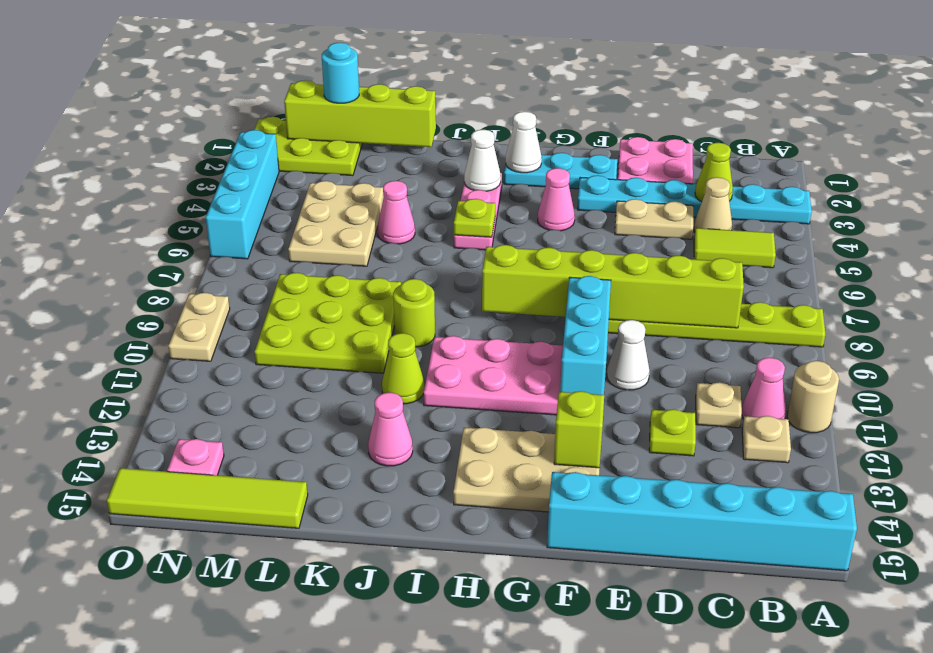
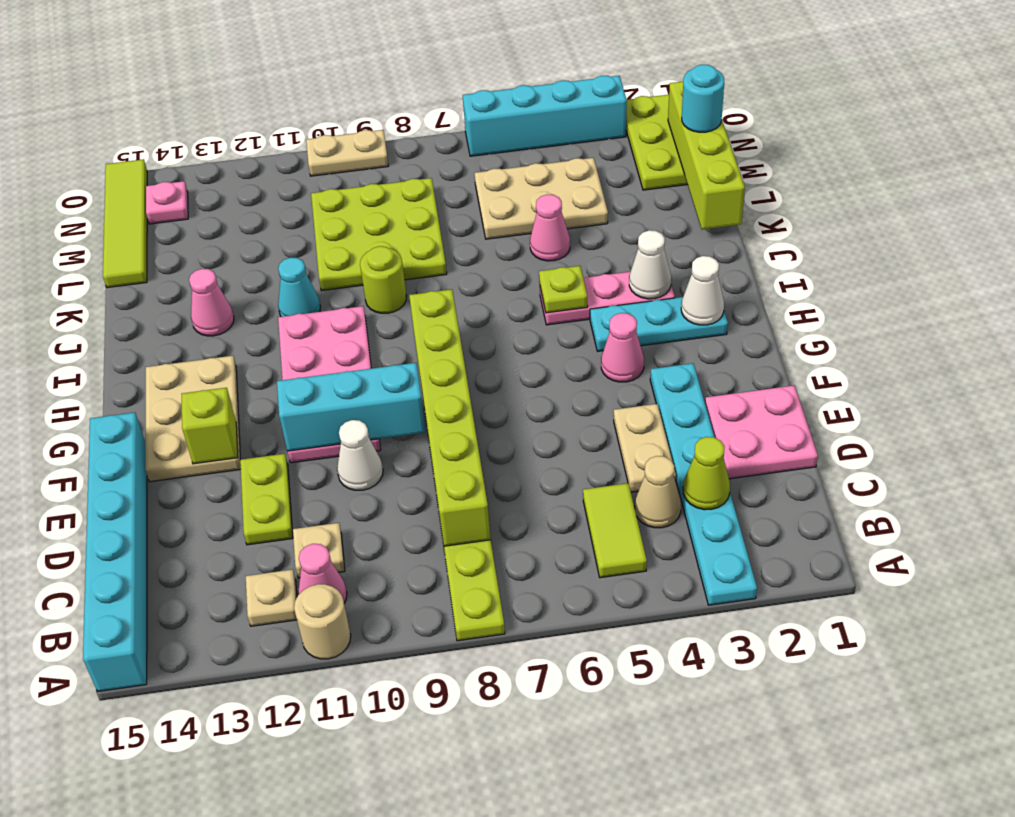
lime plate D12 level 1 -> lime plate D12:E12 level 1
cyan plate F2:H2 level 1 -> cyan plate H2:H4 level 1
lime cone J11 level 1 -> cyan cone J11 level 1

